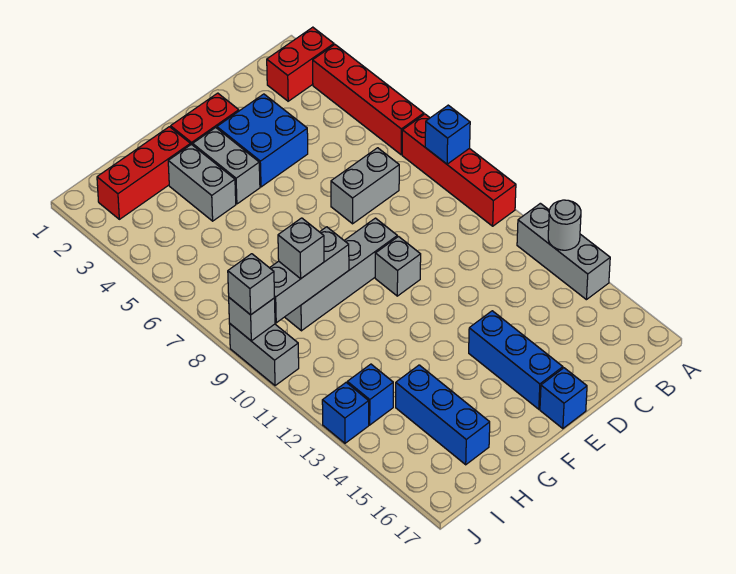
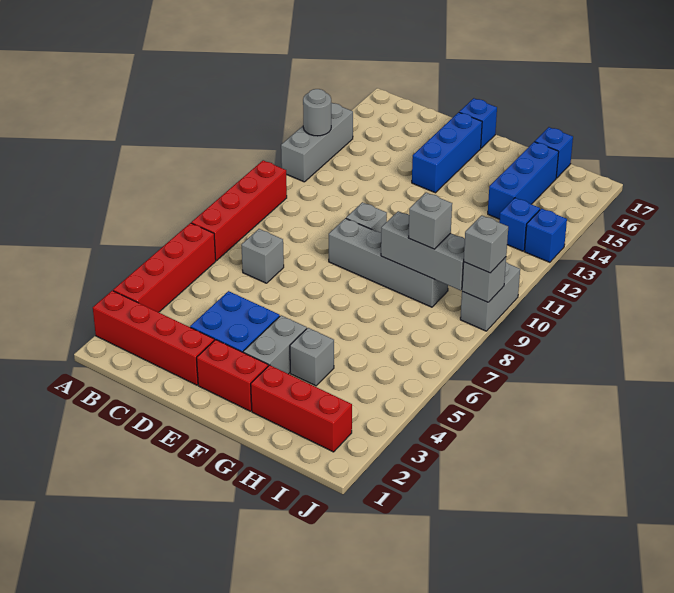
red brick A2:B2 level 1 -> red brick A2:D2 level 1
blue brick A8 level 2 -> blue brick H17 level 1
grey brick C7:D7 level 1 -> grey brick C7 level 1
grey brick G3:G4 level 1 -> grey brick G4 level 1

